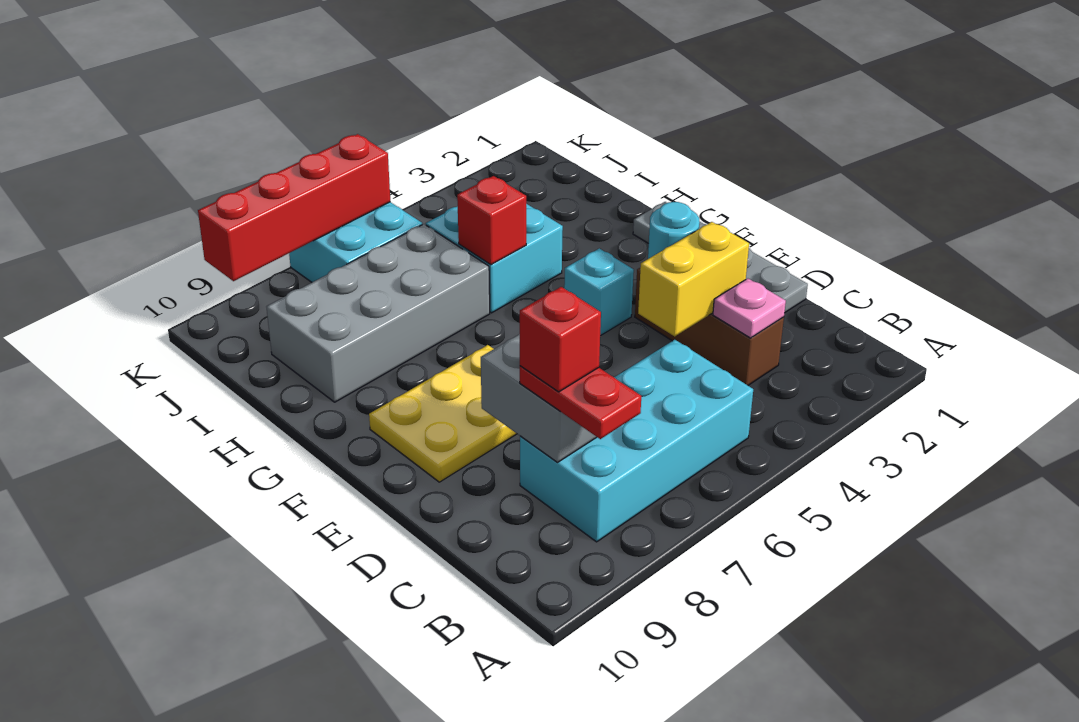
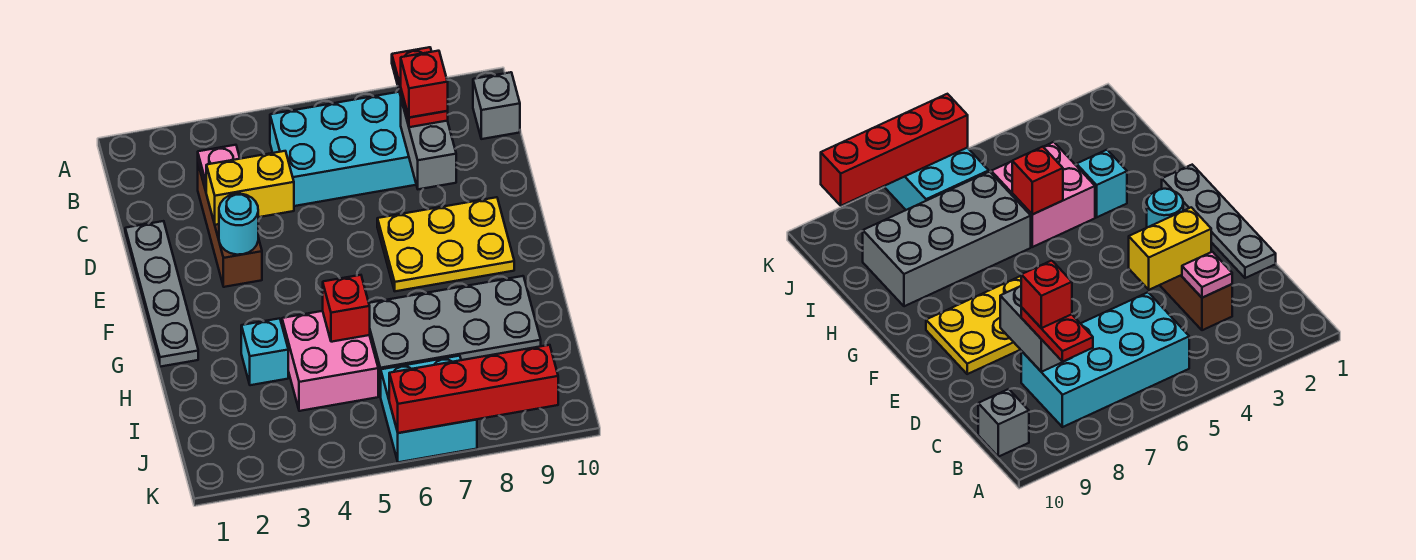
none -> grey brick B10 level 1
cyan brick F4 level 1 -> cyan brick H3 level 1
cyan brick H4:I5 level 1 -> pink brick H4:I5 level 1

